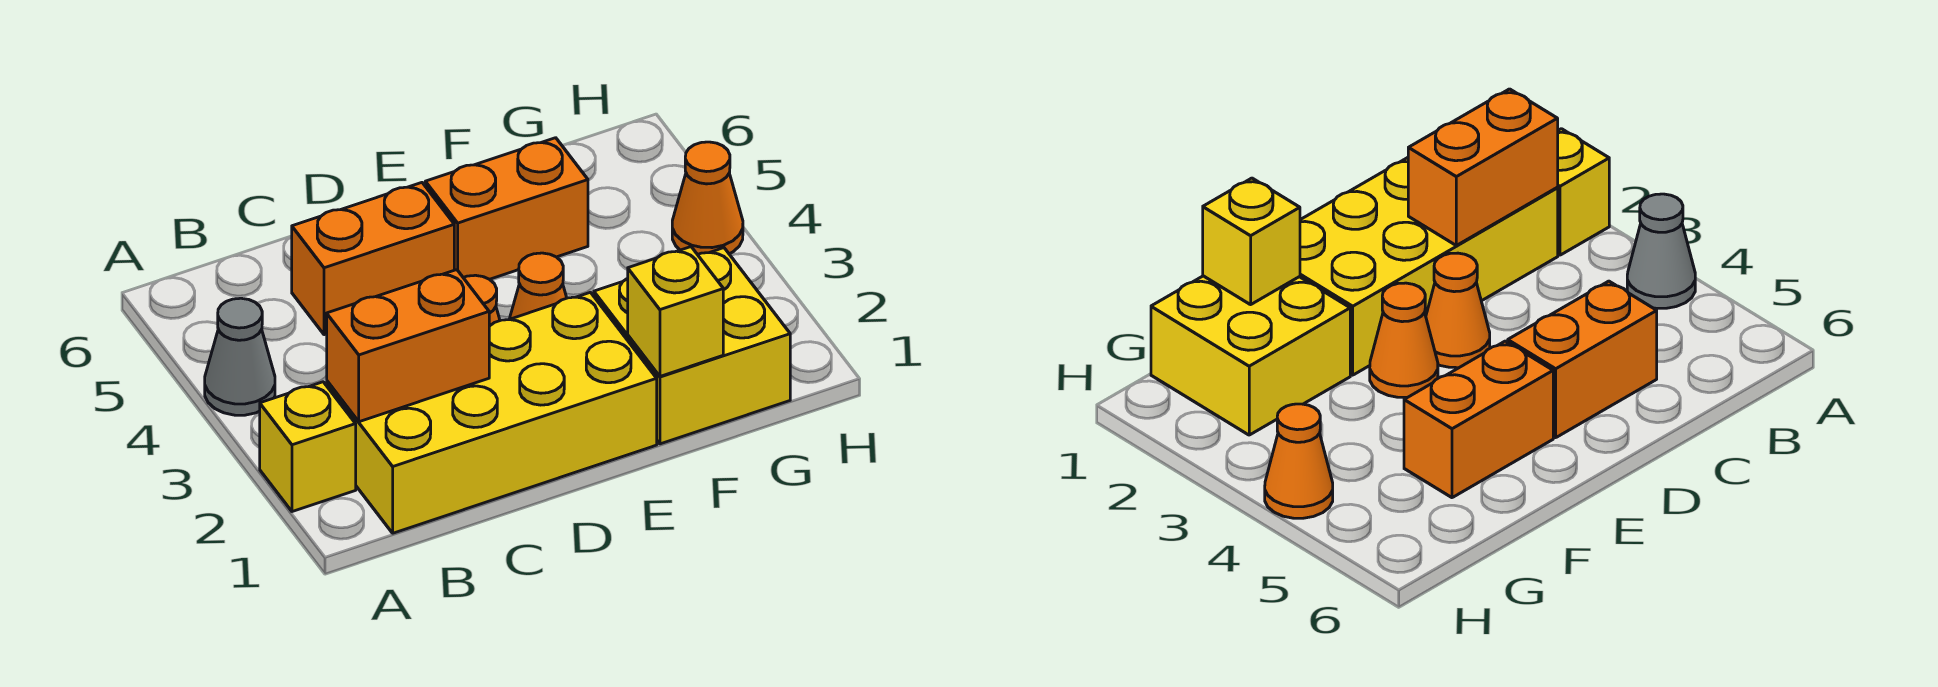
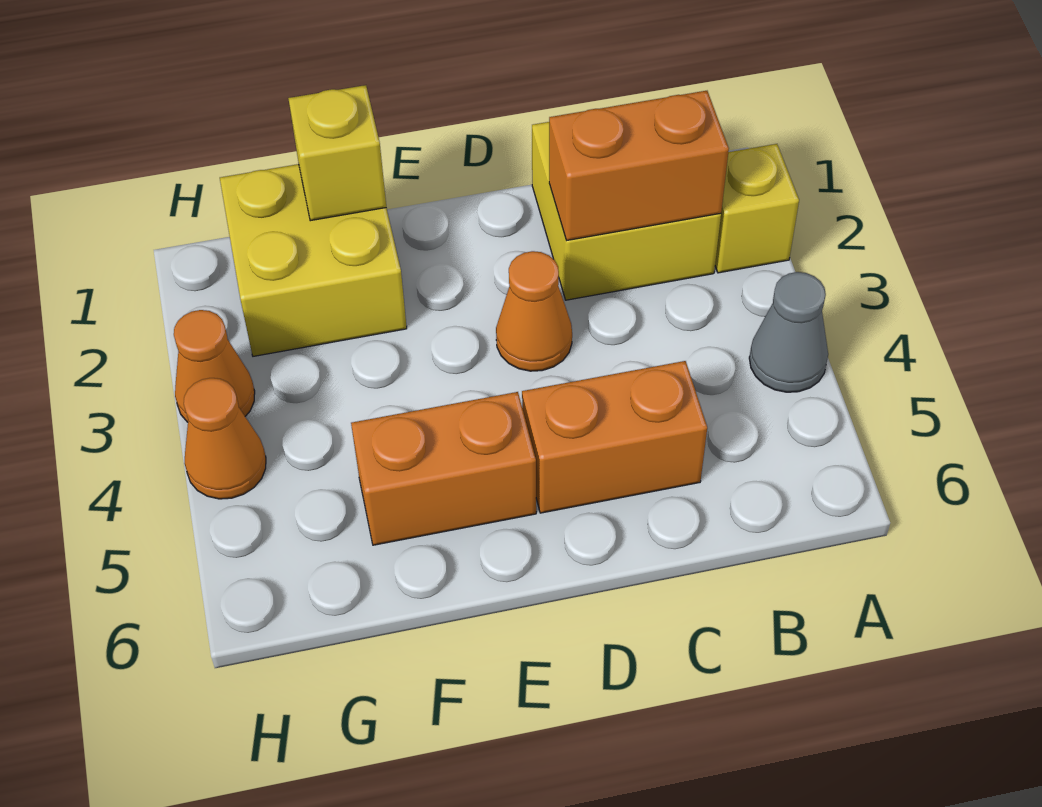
yellow brick B1:E2 level 1 -> yellow brick B1:C2 level 1
orange cone E3 level 1 -> orange cone H3 level 1

